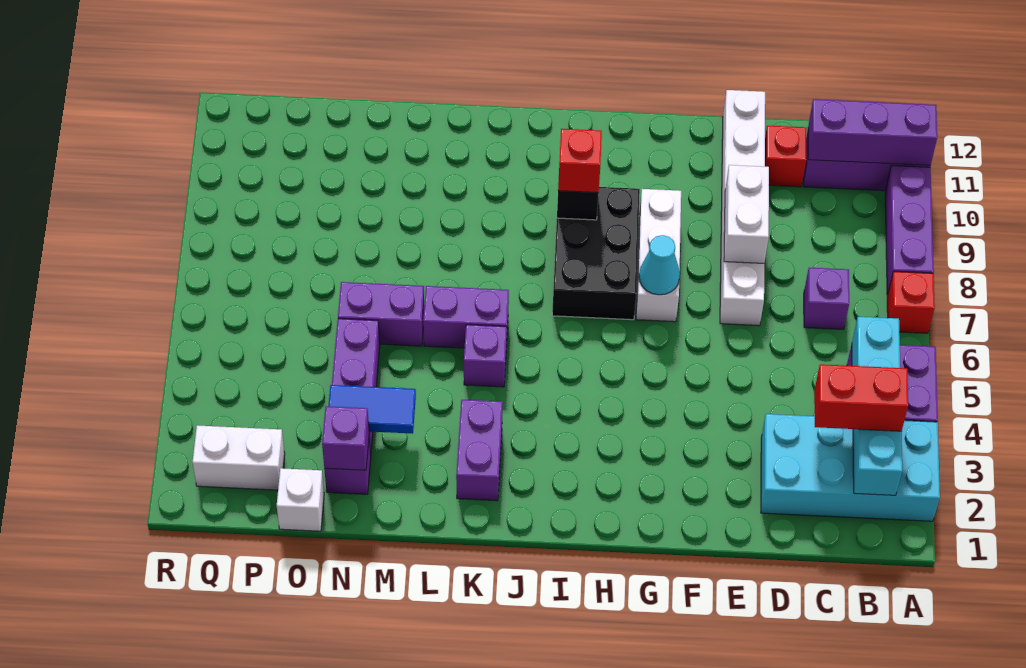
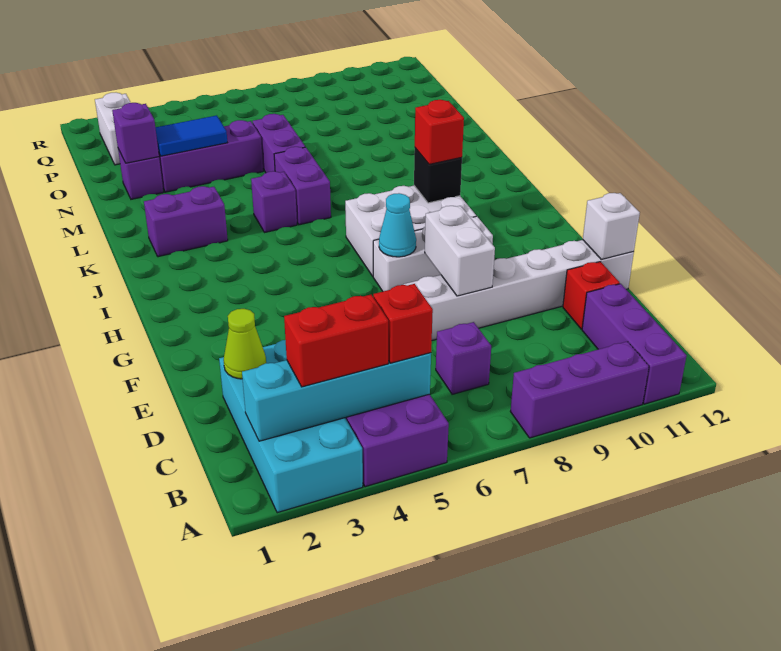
red brick A7 level 1 -> red brick B5 level 3
purple brick A11:C11 level 2 -> none
red brick B3:C3 level 3 -> red brick B3:B4 level 3
none -> lime cone D2 level 2
white brick E8:E9 level 2 -> white brick E8:F8 level 2
black brick H7:I9 level 1 -> white brick H7:I9 level 1
blue tile M3:N3 level 2 -> blue tile N3:N4 level 2
white brick O1 level 1 -> white brick E12 level 2

